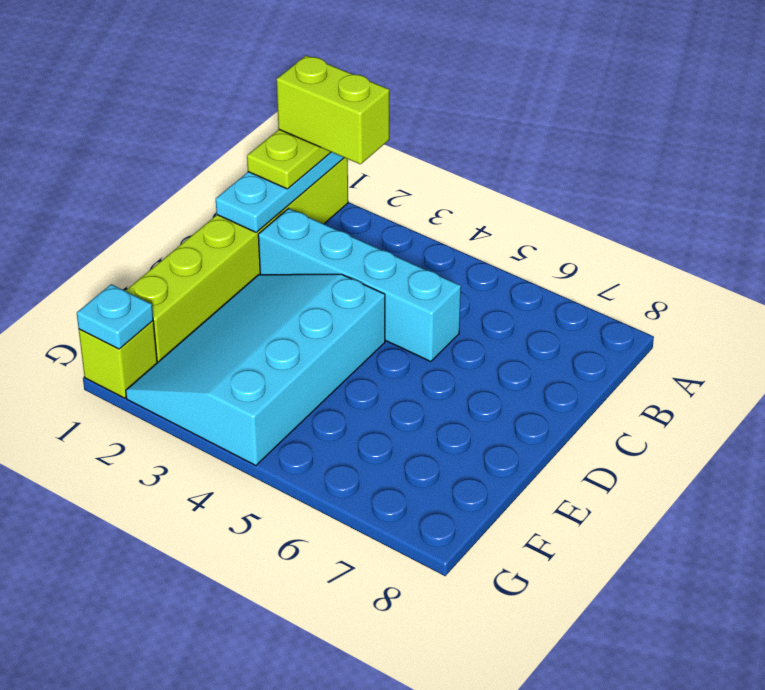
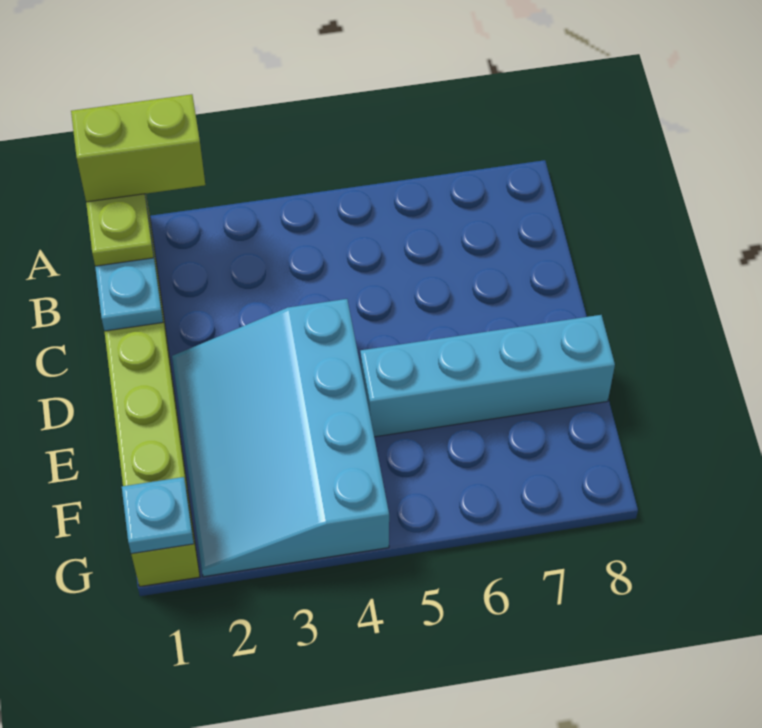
cyan brick C2:C5 level 1 -> cyan brick E5:E8 level 1

